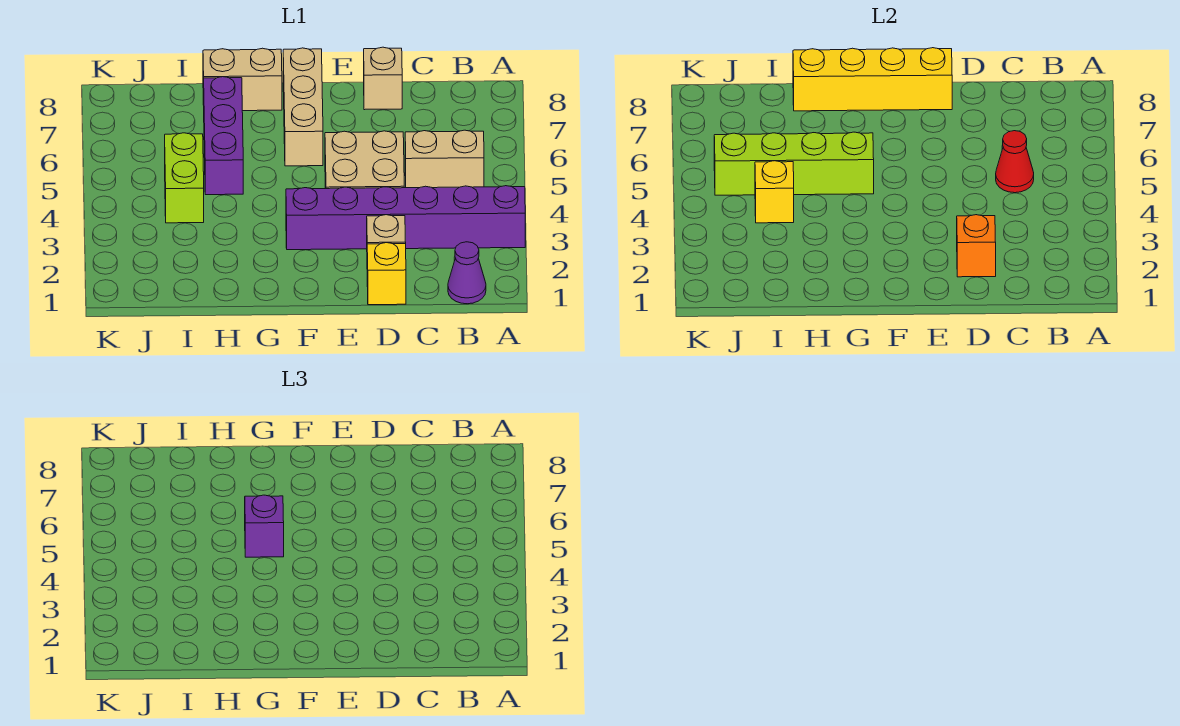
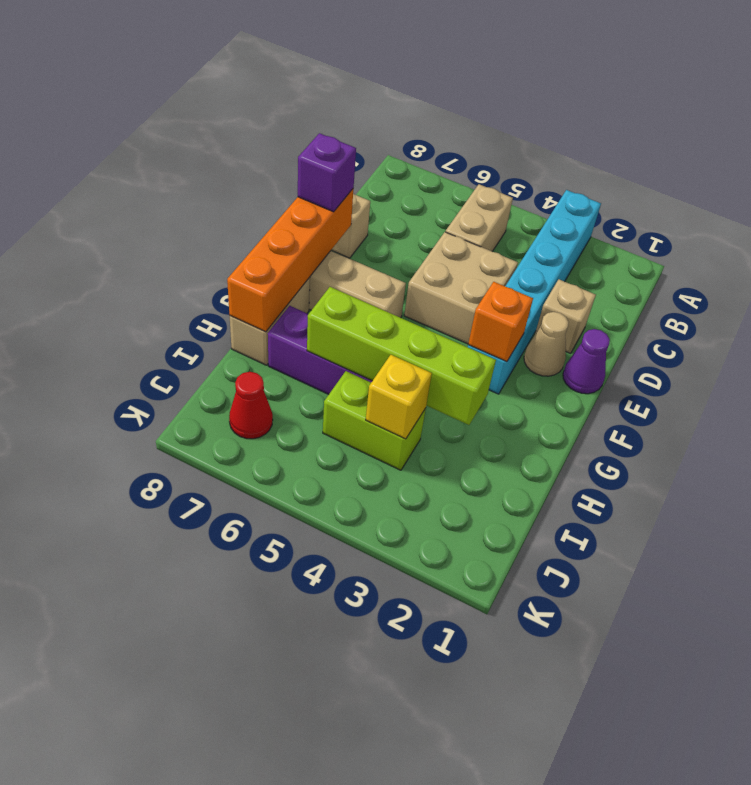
purple brick A3:F3 level 1 -> cyan brick A3:F3 level 1
purple cone B1 level 1 -> purple cone E1 level 1
red cone C5 level 2 -> red cone J7 level 1
yellow brick D1 level 1 -> none
orange brick D2 level 2 -> orange brick F3 level 2
none -> tan cone E2 level 1
yellow brick E8:H8 level 2 -> orange brick E8:H8 level 2
lime brick G5:J5 level 2 -> lime brick H3:H6 level 2
purple brick G5 level 3 -> purple brick E8 level 3

